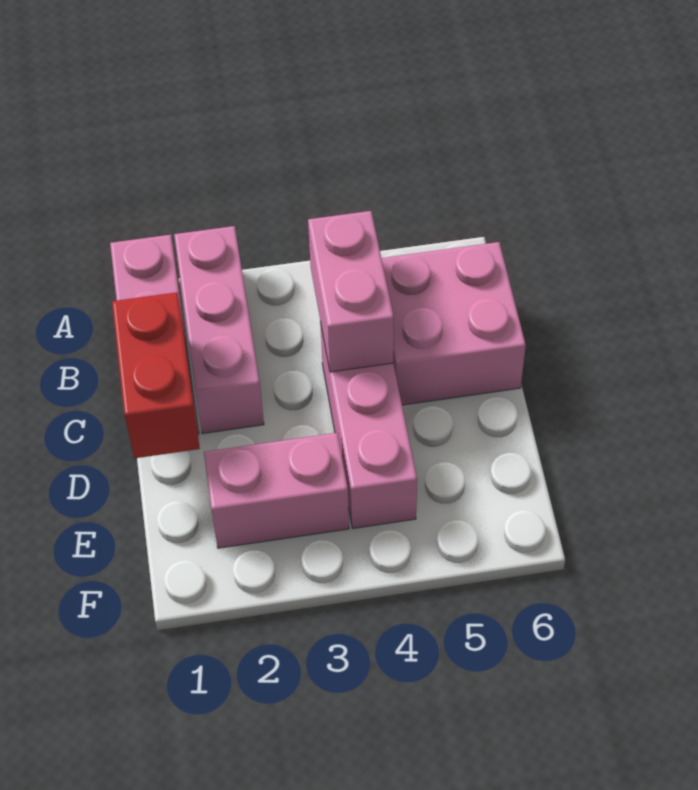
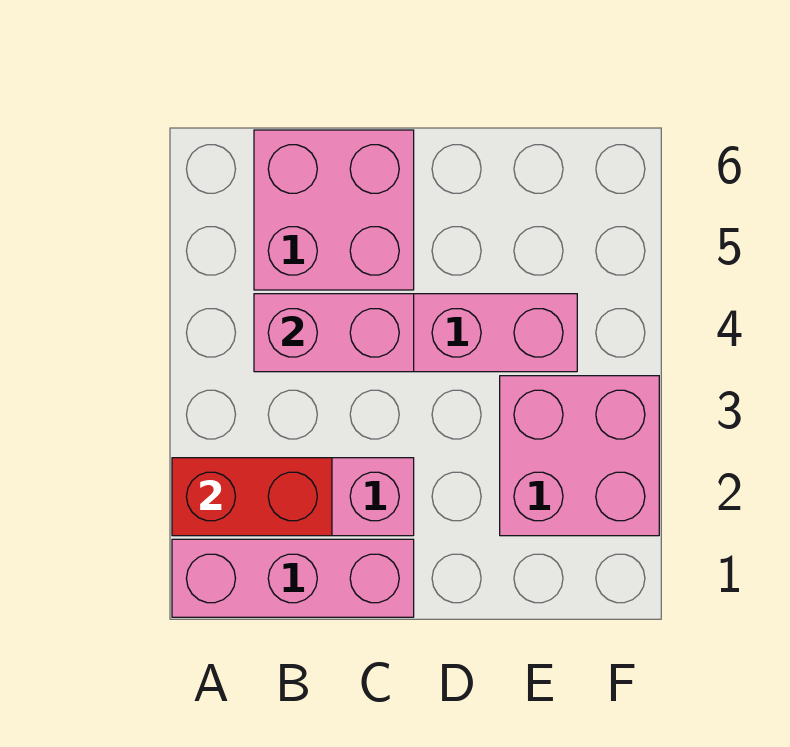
red brick C1:D1 level 2 -> red brick A2:B2 level 2
pink brick E2:E3 level 1 -> pink brick E2:F3 level 1

